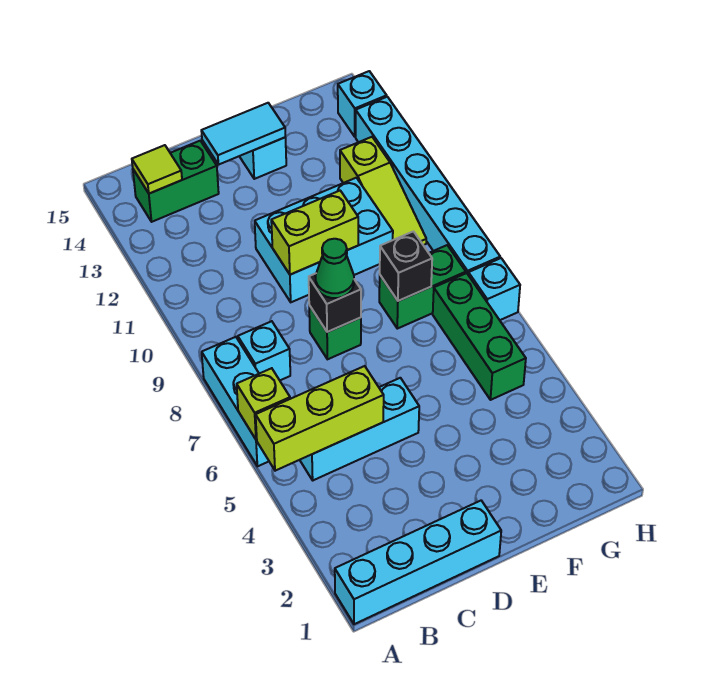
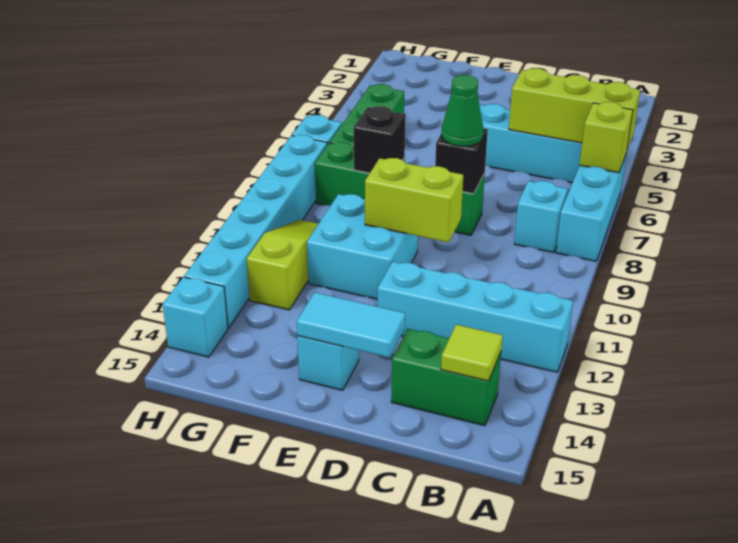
cyan brick A1:D1 level 1 -> cyan brick A12:D12 level 1
cyan brick D10:F11 level 1 -> cyan brick E10:F11 level 1

